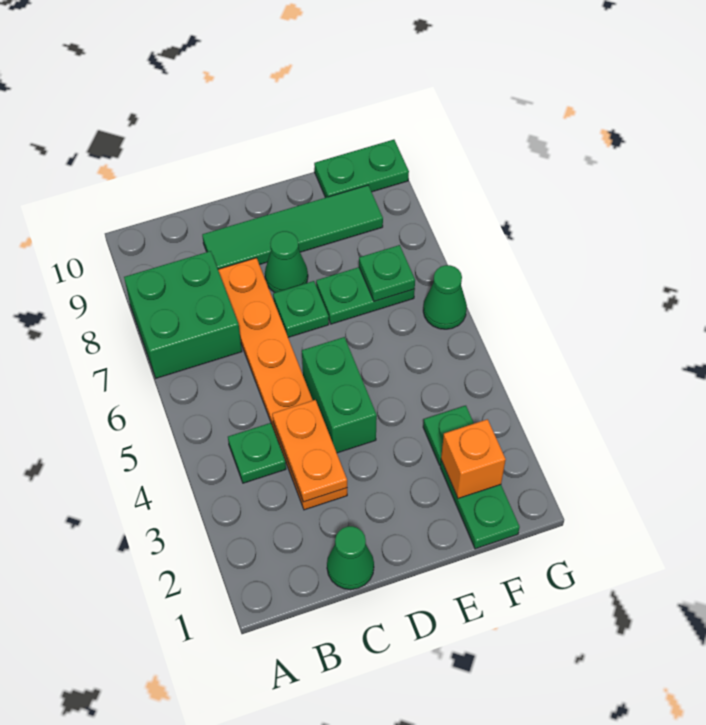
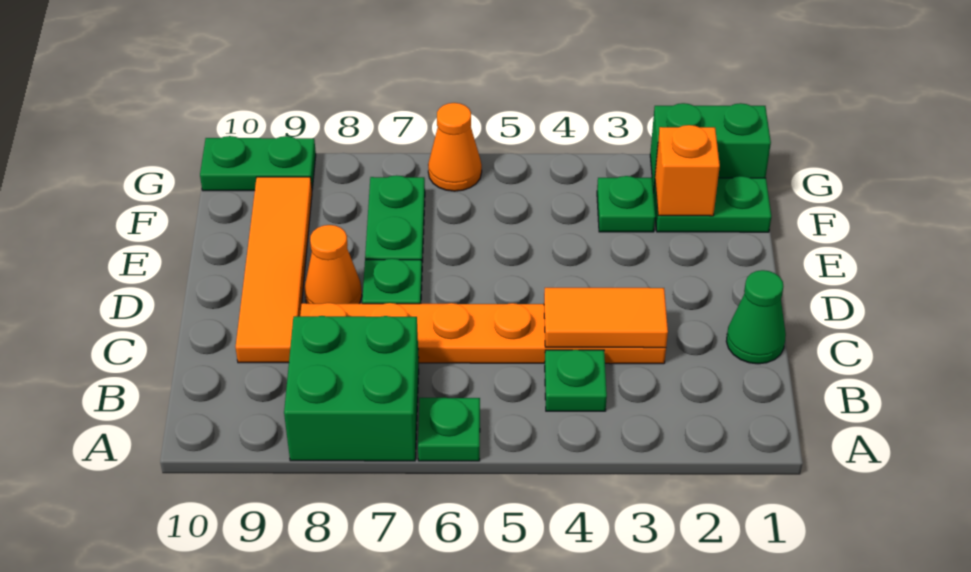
orange plate C3:C4 level 2 -> orange tile C3:C4 level 2
green tile C9:F9 level 1 -> orange tile C9:F9 level 1
green brick D4:D5 level 1 -> green brick G1:G2 level 1
green cone D8 level 1 -> orange cone D8 level 1
green plate F7 level 2 -> green plate A6 level 1
green plate F10:G10 level 1 -> green plate G9:G10 level 1
green cone G6 level 1 -> orange cone G6 level 1

